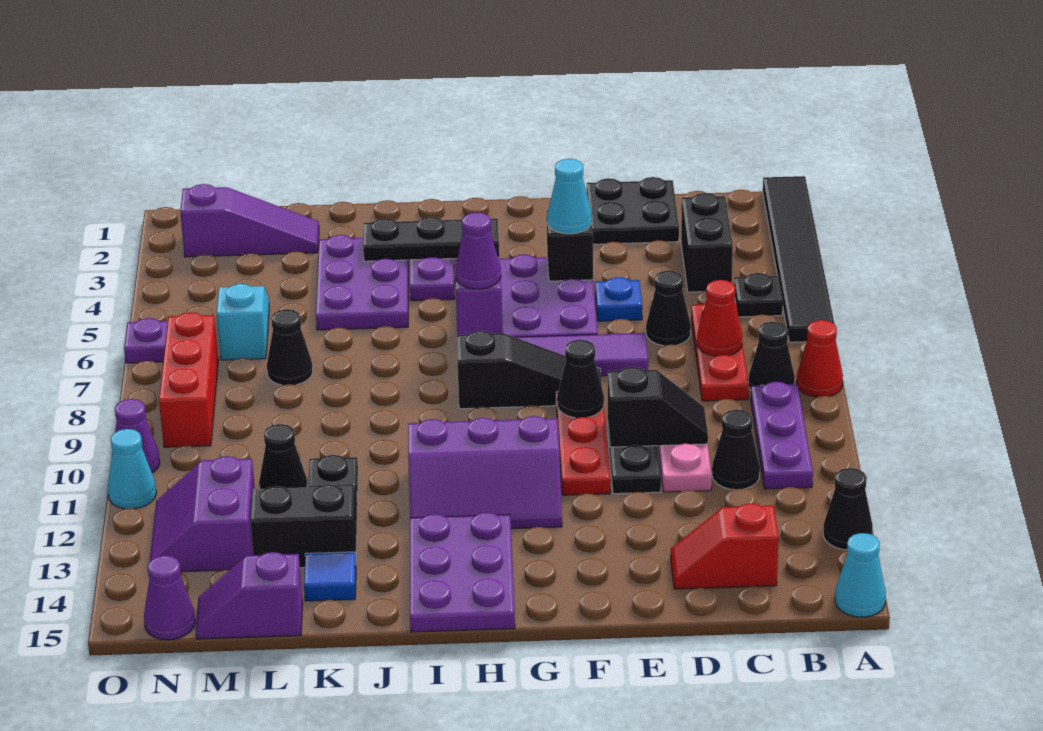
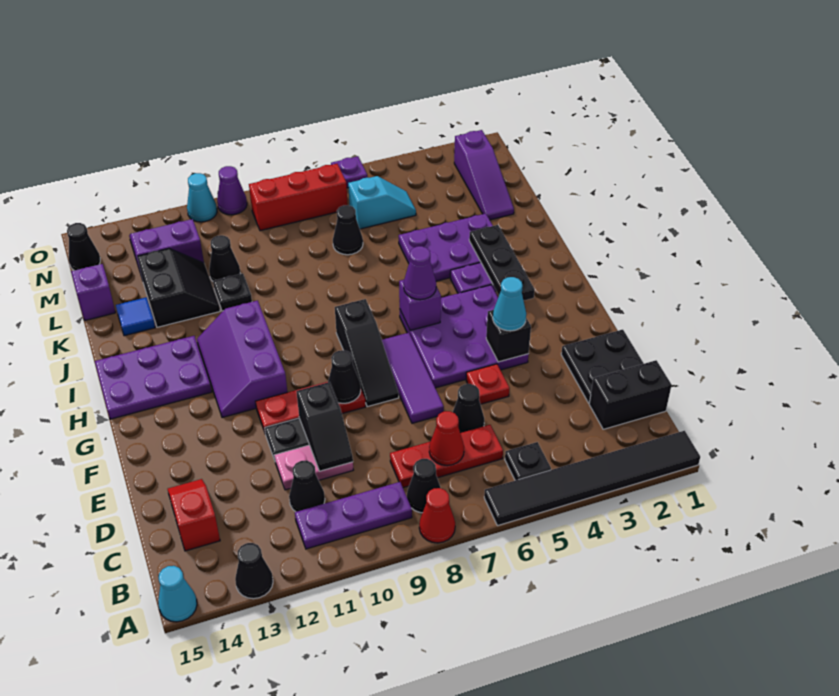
black brick C3:C4 level 1 -> black brick C1:C2 level 1
blue plate E5 level 1 -> red plate E5 level 1
purple cone N15 level 1 -> black cone N15 level 1

